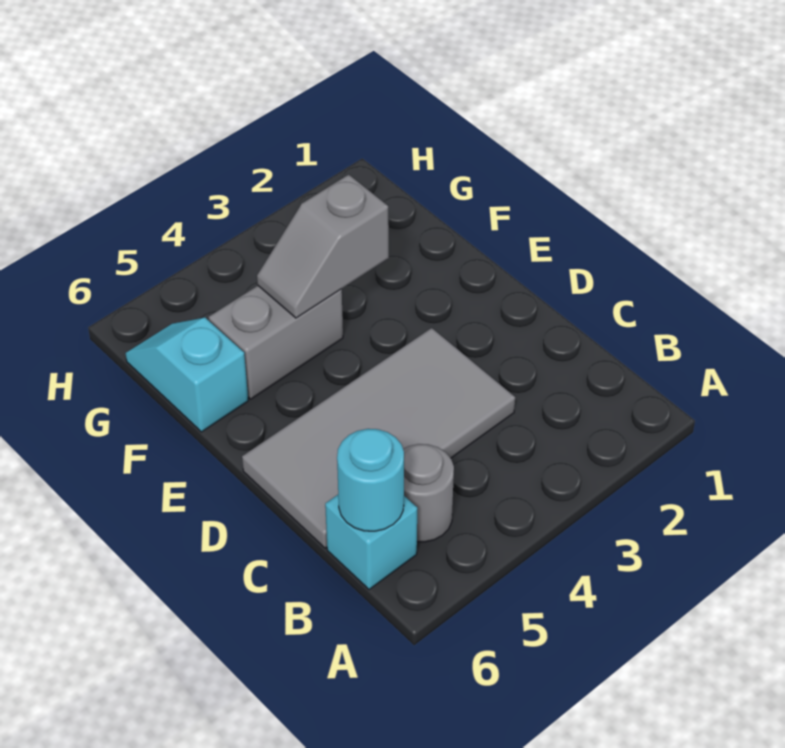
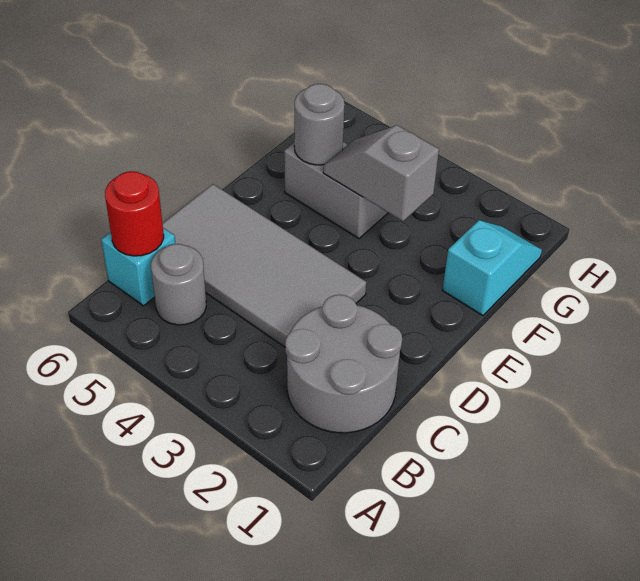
none -> grey round brick B1:C2 level 1
cyan round brick B6 level 2 -> red round brick B6 level 2
none -> grey round brick F5 level 2
cyan slope F6:G6 level 1 top F -> cyan slope F1:G1 level 1 top F

